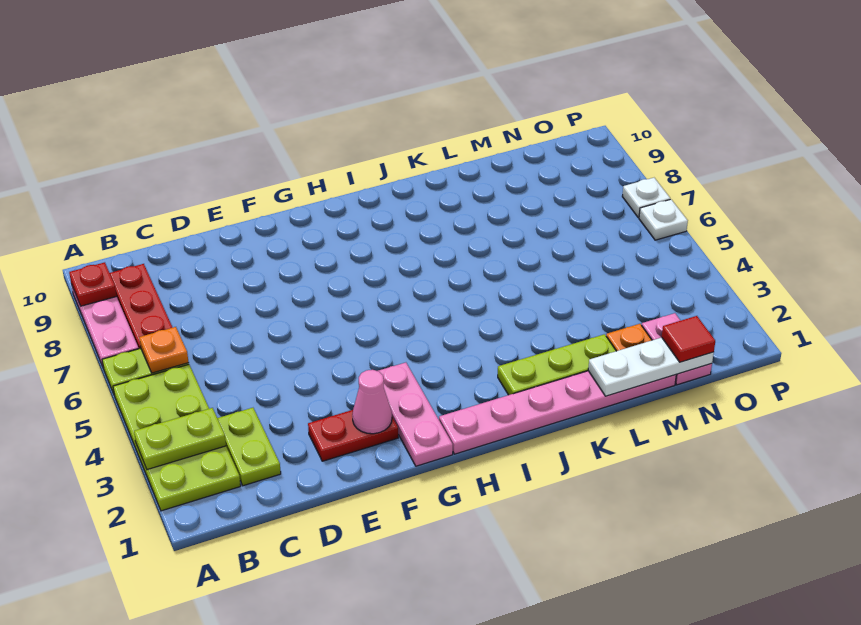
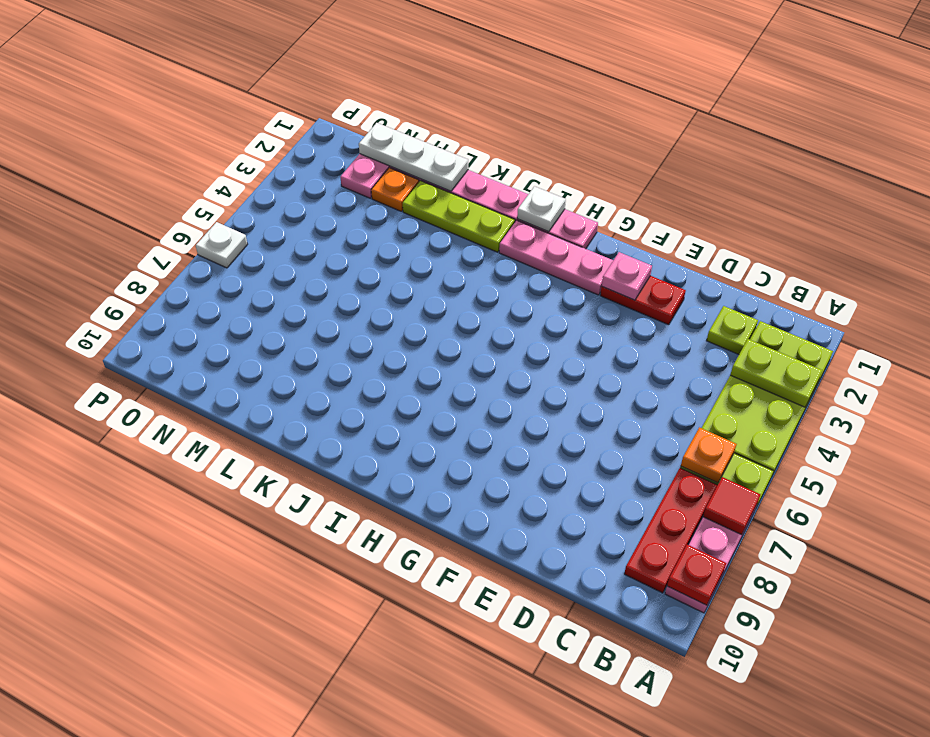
lime plate C2:C3 level 1 -> lime plate C2 level 1
pink cone F2 level 2 -> pink plate F2 level 2
pink plate G1:G3 level 1 -> pink plate G2:I2 level 1
red tile N1 level 3 -> red tile A7 level 2
white plate P7 level 1 -> white plate I1 level 2

